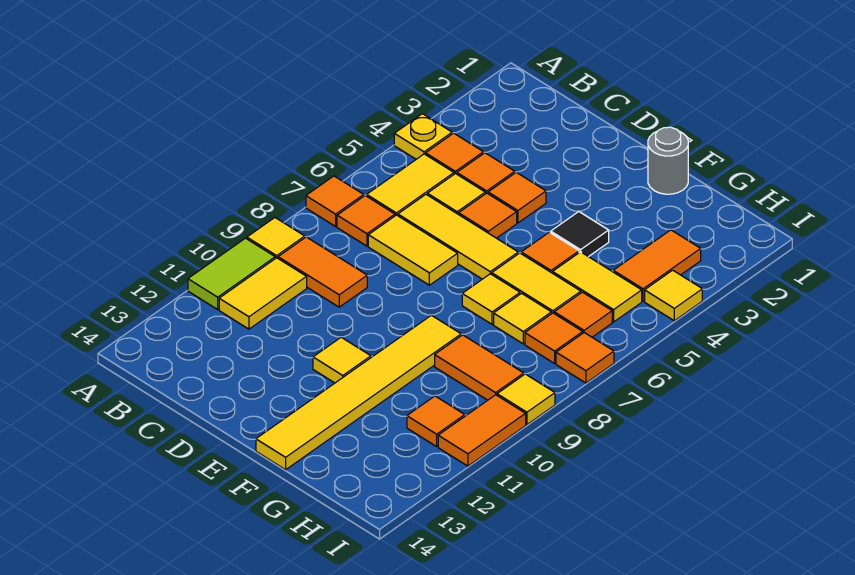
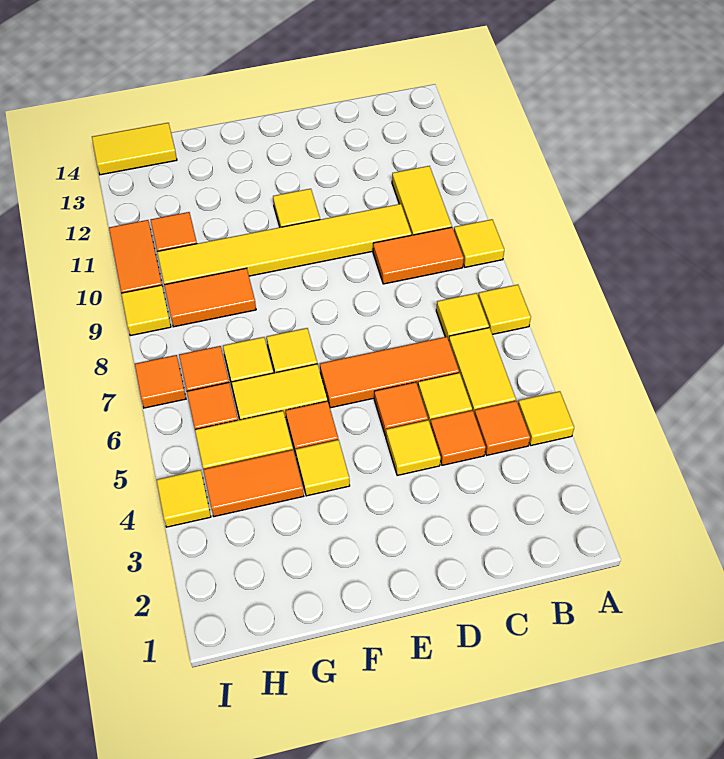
yellow plate A4 level 1 -> yellow tile A4 level 1
orange tile A7 level 1 -> yellow tile A7 level 1
lime tile A10:A11 level 1 -> none
orange tile B7 level 1 -> yellow tile B7 level 1
yellow tile C6:E6 level 1 -> orange tile C6:E6 level 1
yellow tile C7:D7 level 1 -> yellow tile H14:I14 level 1
orange tile D4 level 1 -> yellow tile D4 level 1
grey round brick F1 level 1 -> none
black tile F4 level 1 -> yellow tile F4 level 1
yellow tile F9:F14 level 1 -> yellow tile C10:H10 level 1
orange tile H3:H4 level 1 -> orange tile G4:H4 level 1

